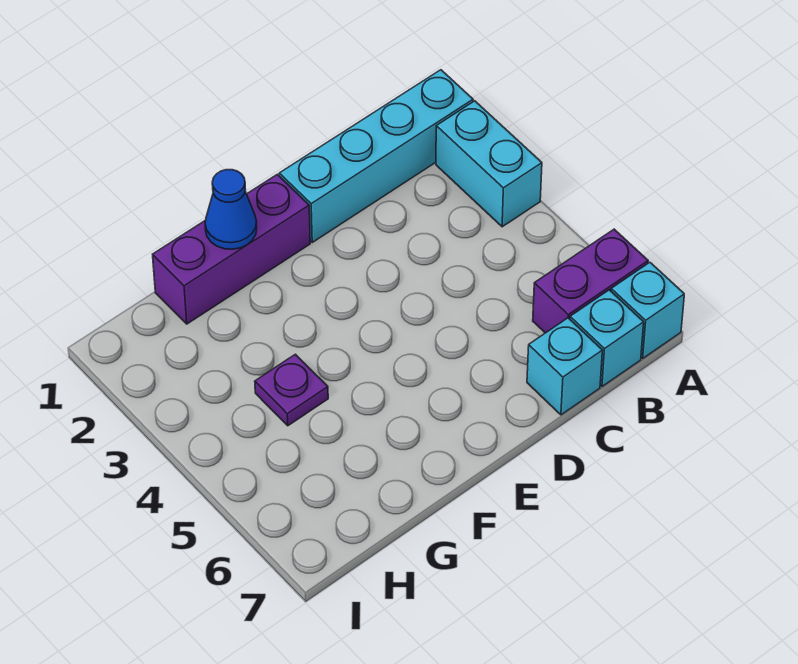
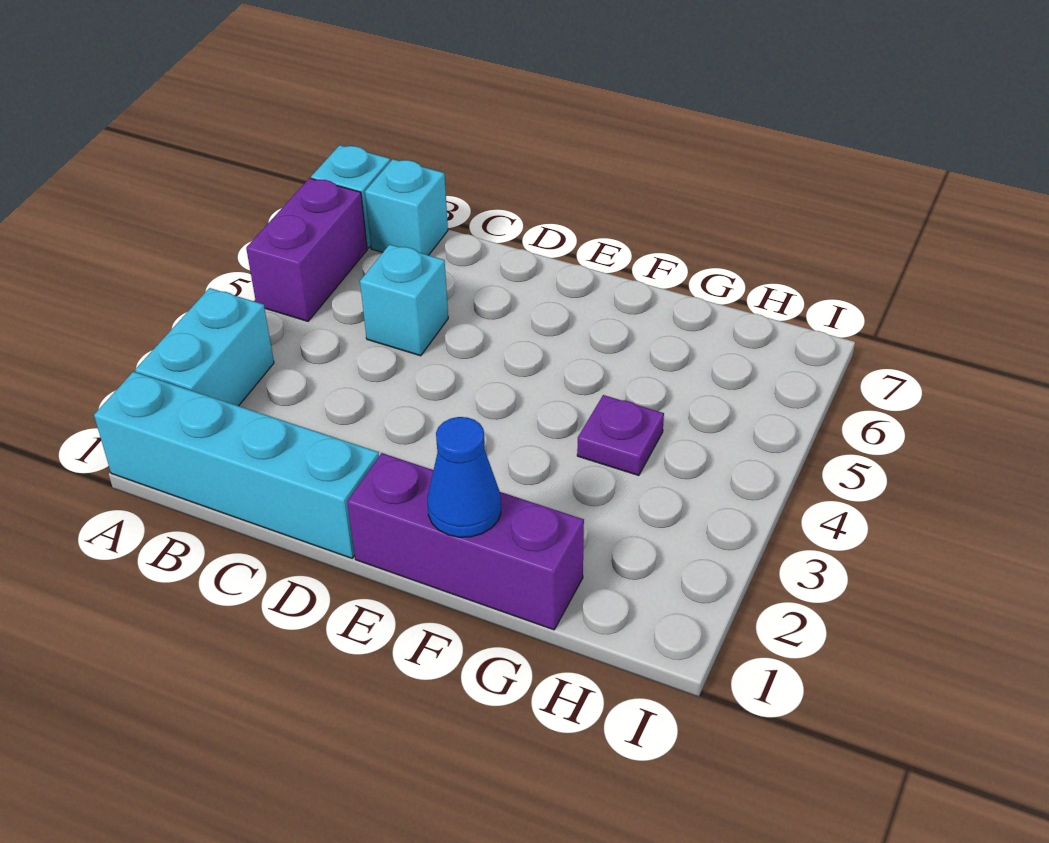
purple brick A6:B6 level 1 -> purple brick A5:A6 level 1
cyan brick C7 level 1 -> cyan brick C5 level 1

